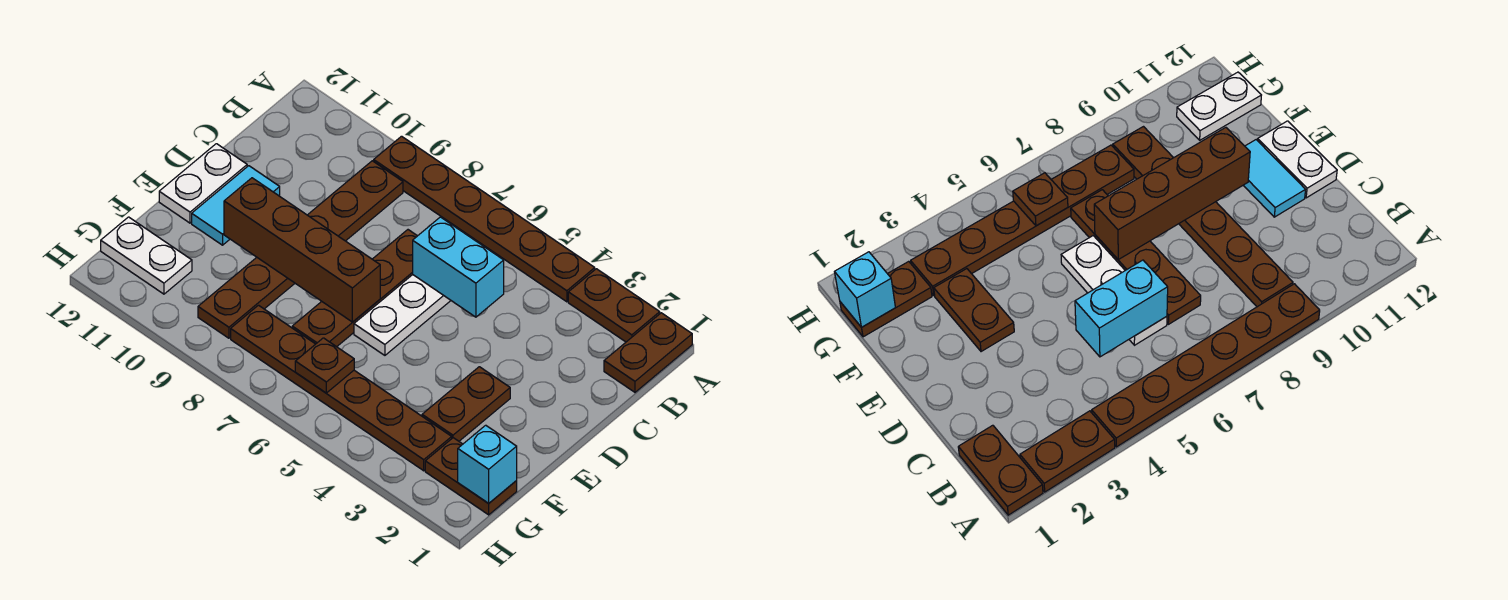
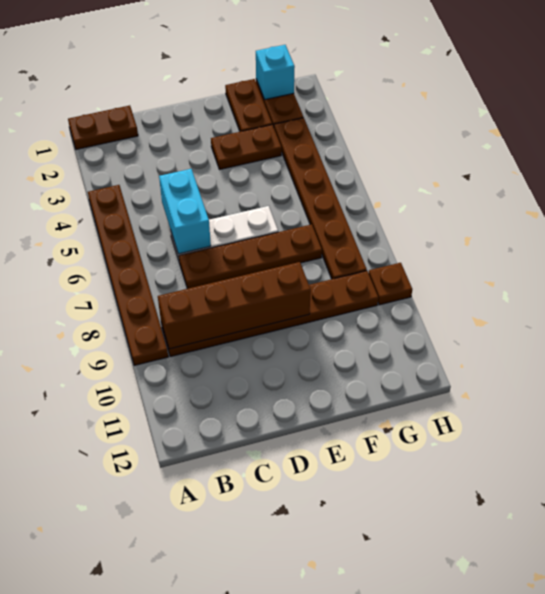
brown plate A2:A3 level 1 -> brown plate F1:F2 level 1
cyan tile D11:E11 level 1 -> none
white plate D12:E12 level 1 -> none
brown brick E7:E10 level 2 -> brown brick B9:E9 level 2
brown plate G6 level 2 -> brown plate H9 level 1
white plate G11:G12 level 1 -> none

